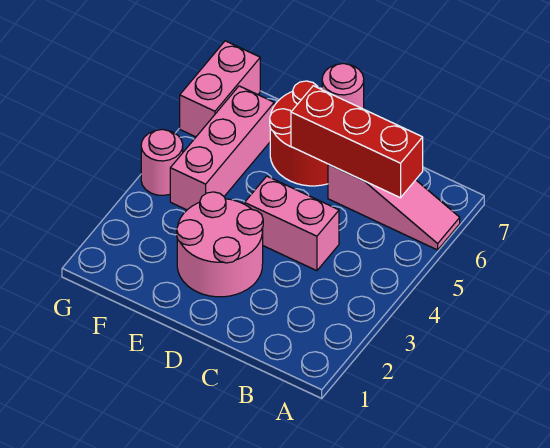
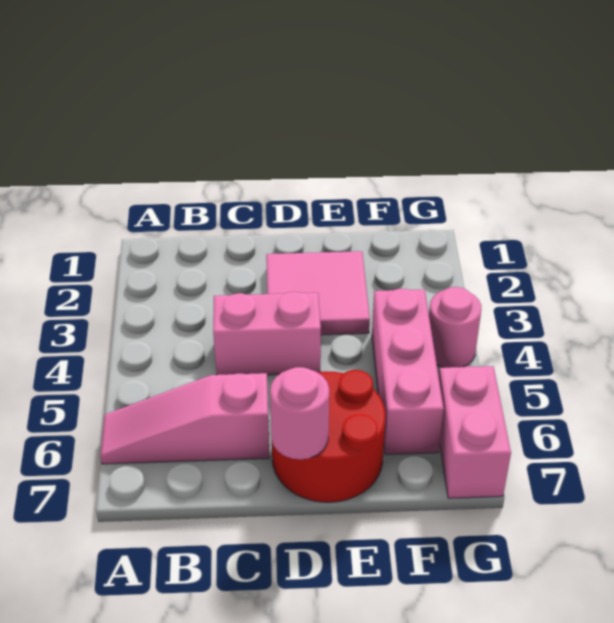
red brick B6:D6 level 2 -> none
pink round brick D2:E3 level 1 -> pink tile D2:E3 level 1

